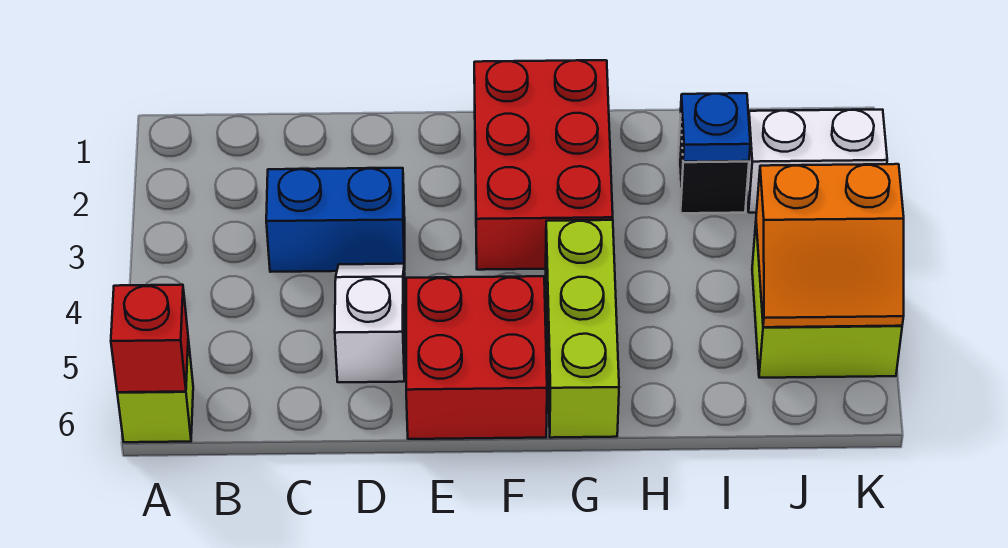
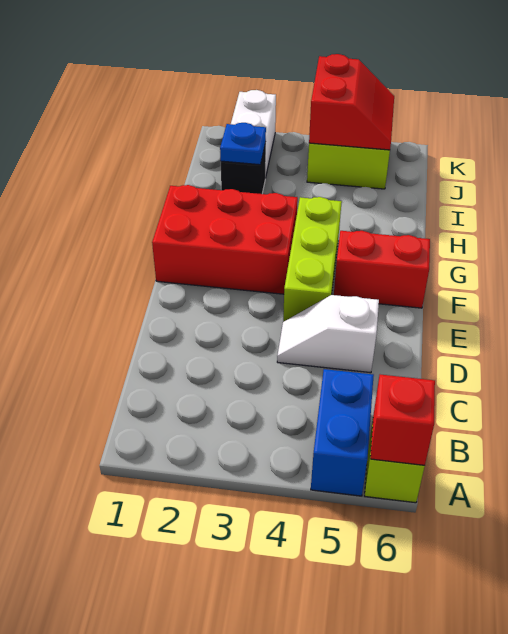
blue brick C3:D3 level 1 -> blue brick A5:B5 level 1
red brick E5:F6 level 1 -> red brick F5:F6 level 1
lime brick G4:G6 level 1 -> lime brick E4:G4 level 1
orange slope J4:K5 level 2 top 4 -> red slope J4:K5 level 2 top 4

